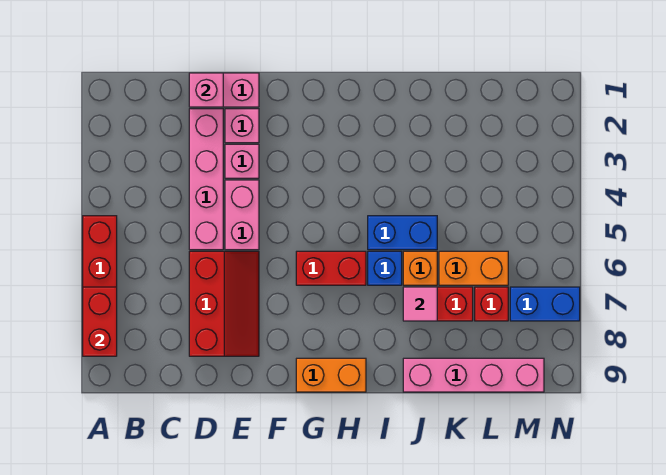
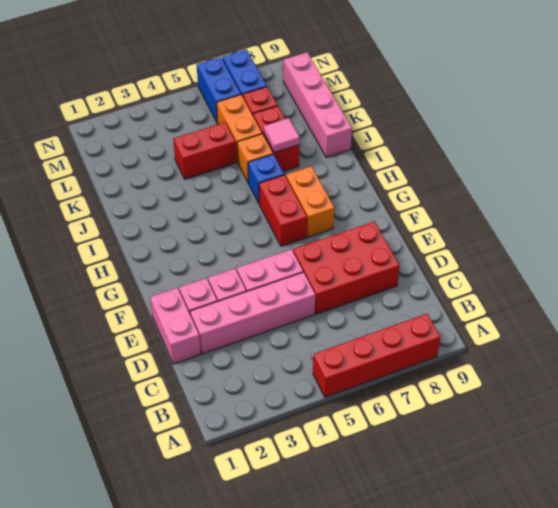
red brick A7:A8 level 2 -> red brick K4:K5 level 1
pink brick D1 level 2 -> none
red slope D6:E8 level 1 top D -> red brick D6:E8 level 1
orange brick G9:H9 level 1 -> orange brick G7:H7 level 1
blue brick I5:J5 level 1 -> blue brick M6:N6 level 1

